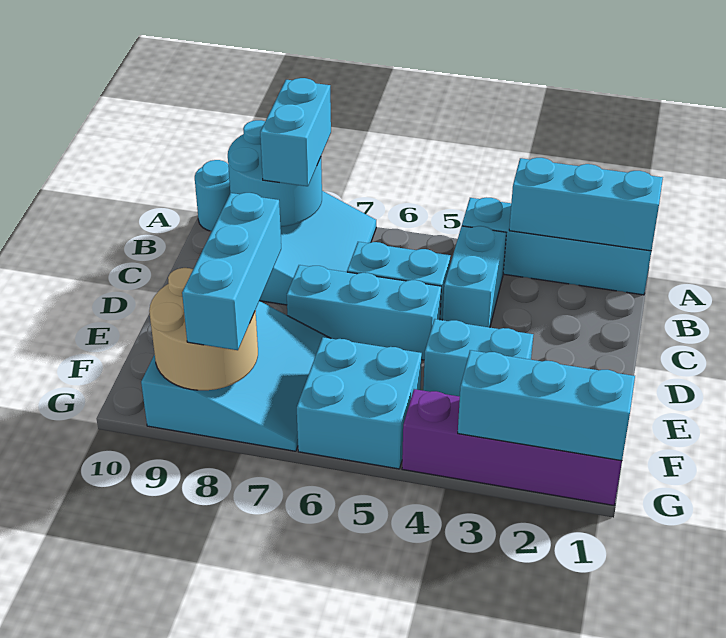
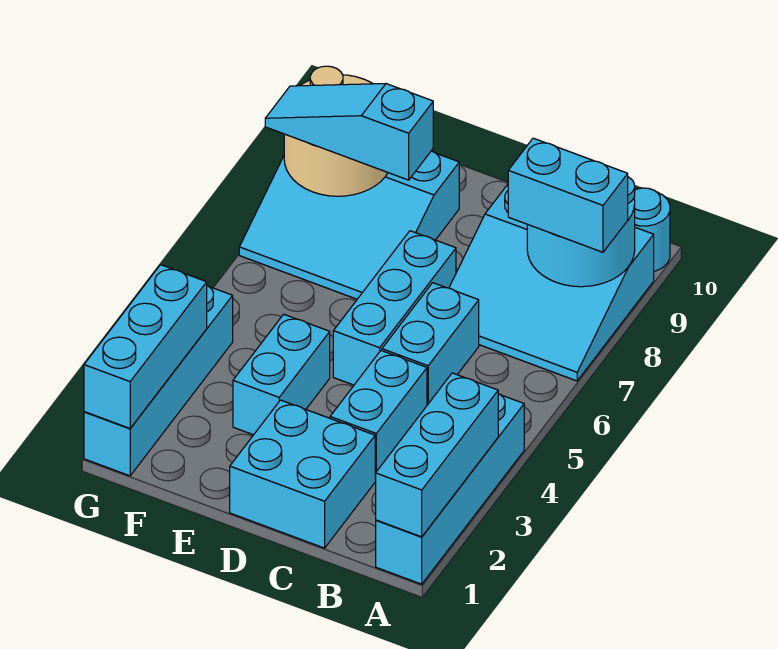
cyan brick B4:C4 level 1 -> cyan brick C3:C4 level 1
cyan brick E8:G8 level 3 -> cyan slope E8:G8 level 3 top E
cyan brick F5:G6 level 1 -> cyan brick C1:D2 level 1
purple brick G1:G4 level 1 -> cyan brick G1:G4 level 1

